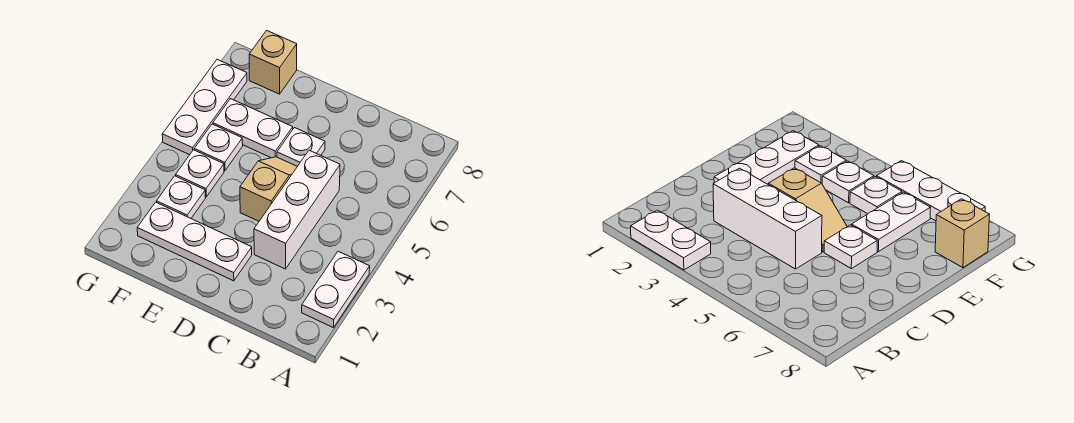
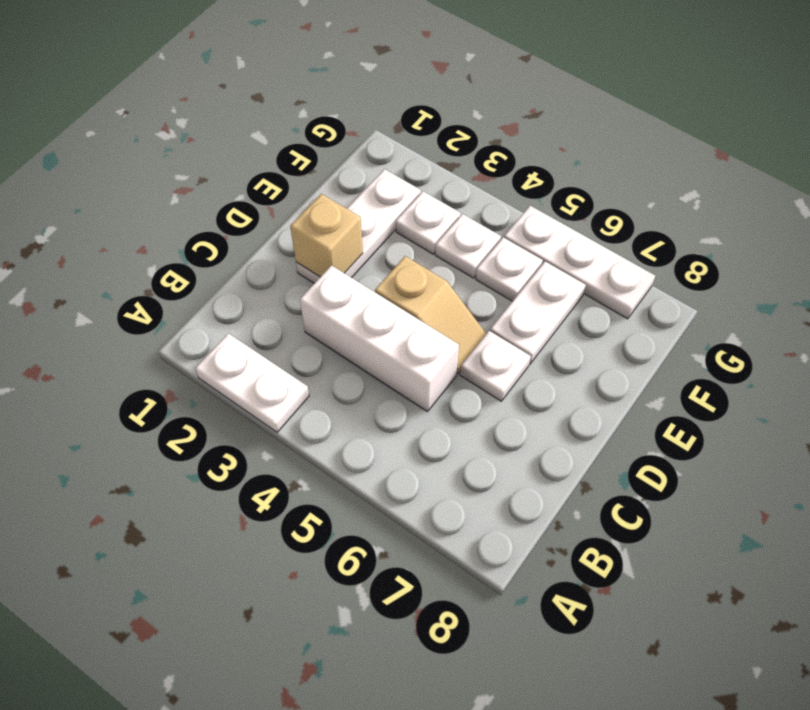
tan brick F8 level 1 -> tan brick D2 level 2

